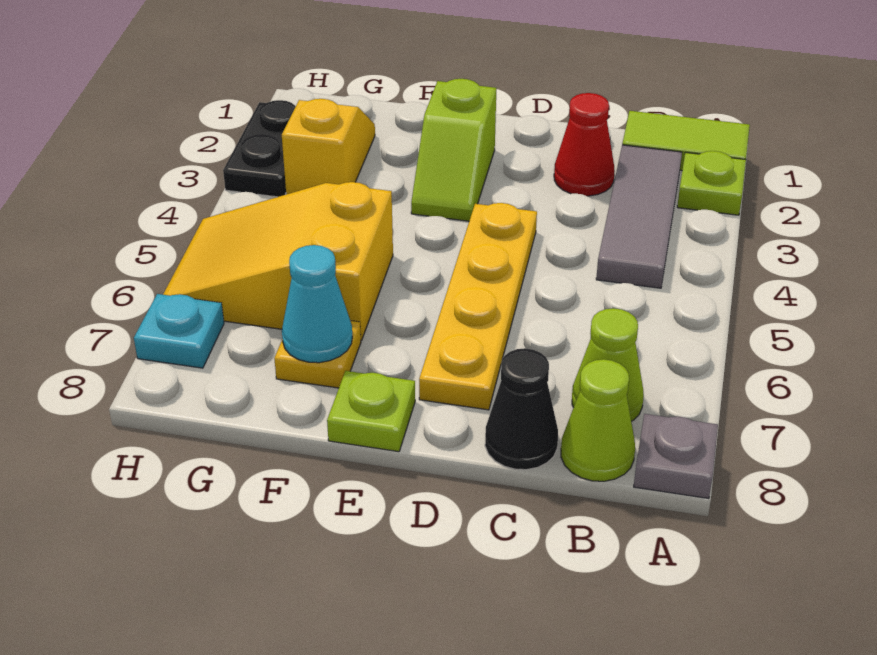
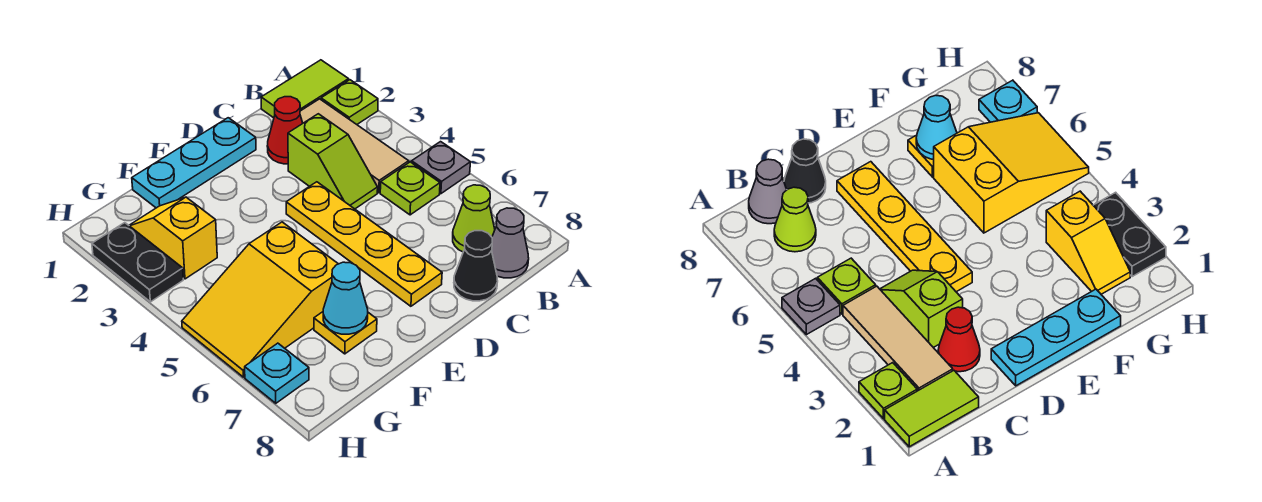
grey plate A8 level 1 -> grey plate A5 level 1
grey tile B2:B4 level 1 -> tan tile B2:B4 level 1
lime cone B8 level 1 -> grey cone B8 level 1
none -> cyan plate D1:F1 level 1
lime slope E2:E3 level 1 top 2 -> lime slope C3:C4 level 1 top 3
lime plate E8 level 1 -> lime plate B5 level 1

